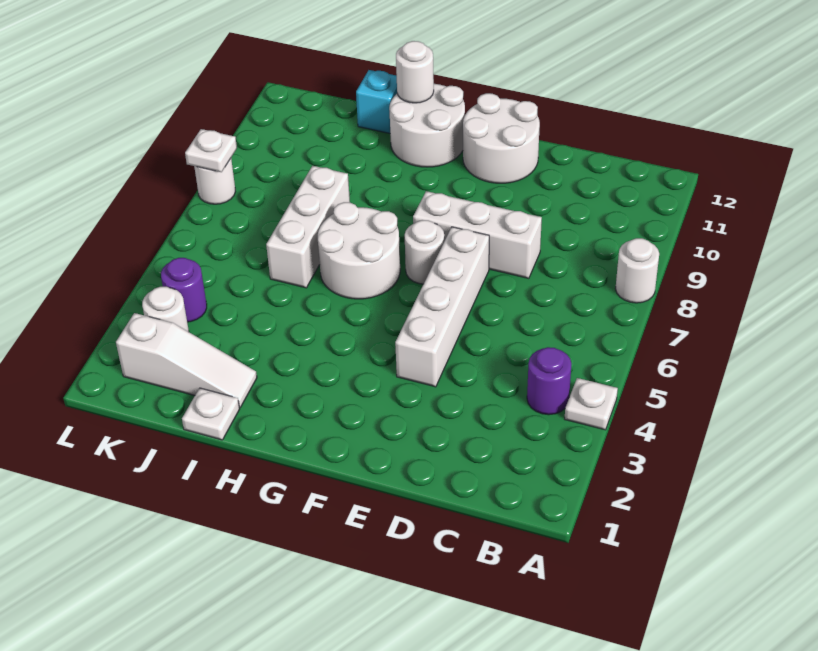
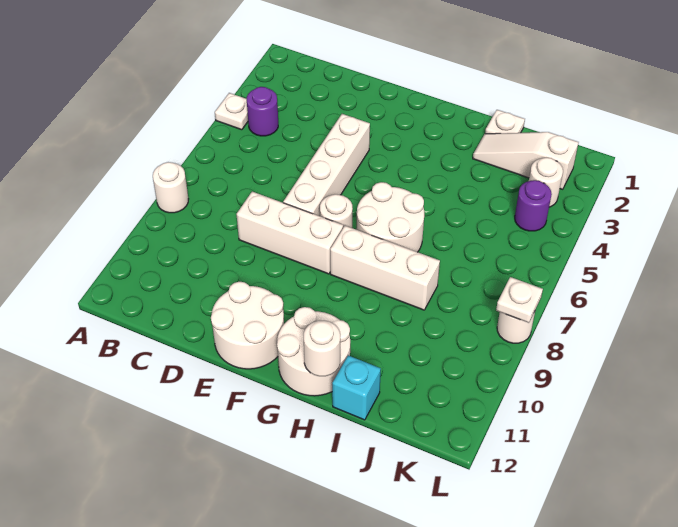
white brick I6:I8 level 1 -> white brick G8:I8 level 1

